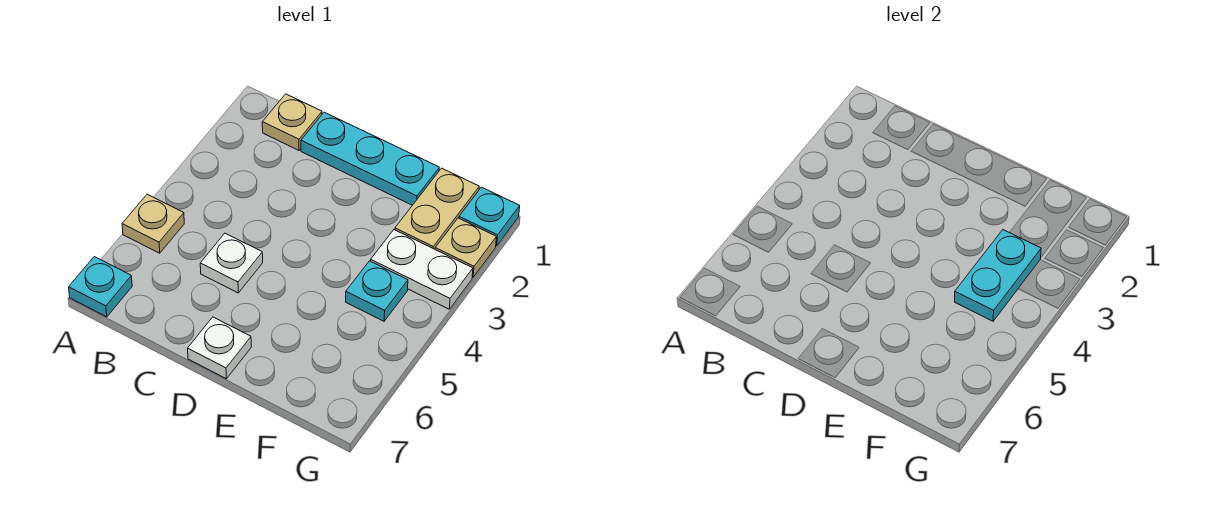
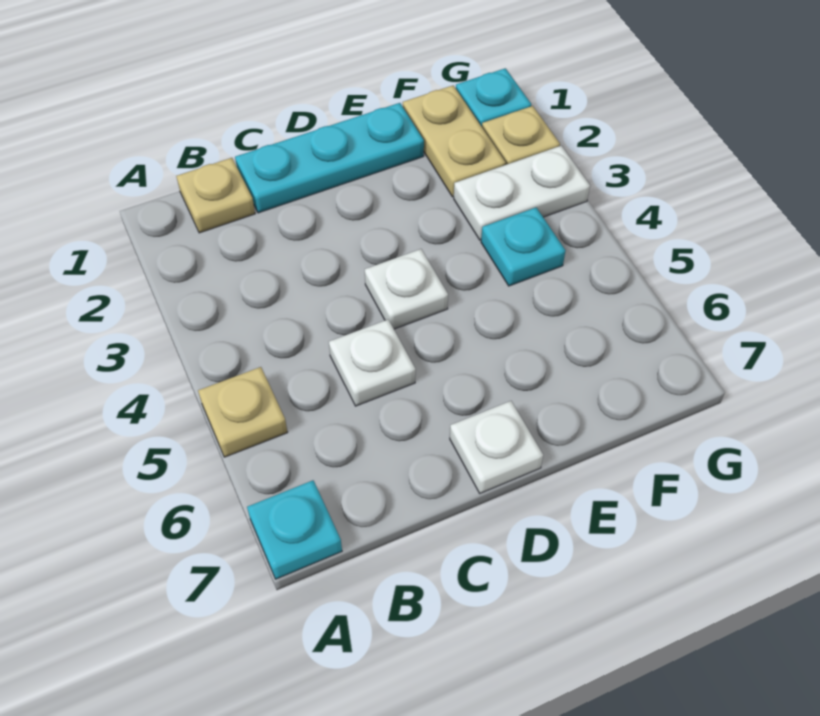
none -> white plate D4 level 1
cyan plate F3:F4 level 2 -> none

